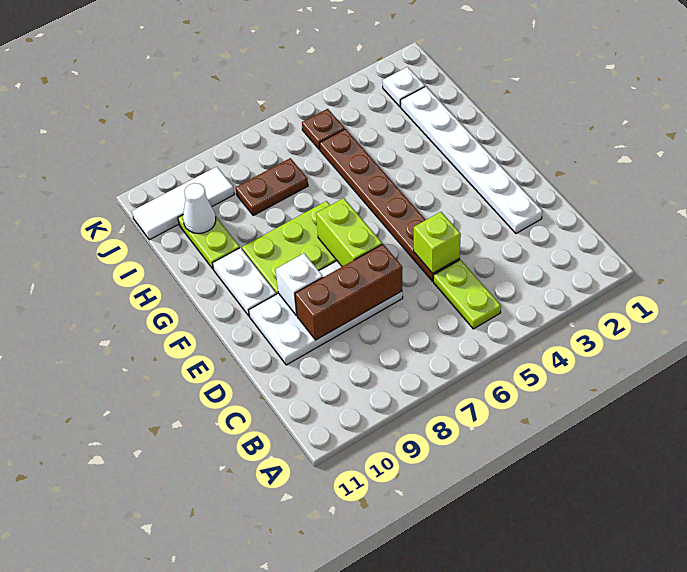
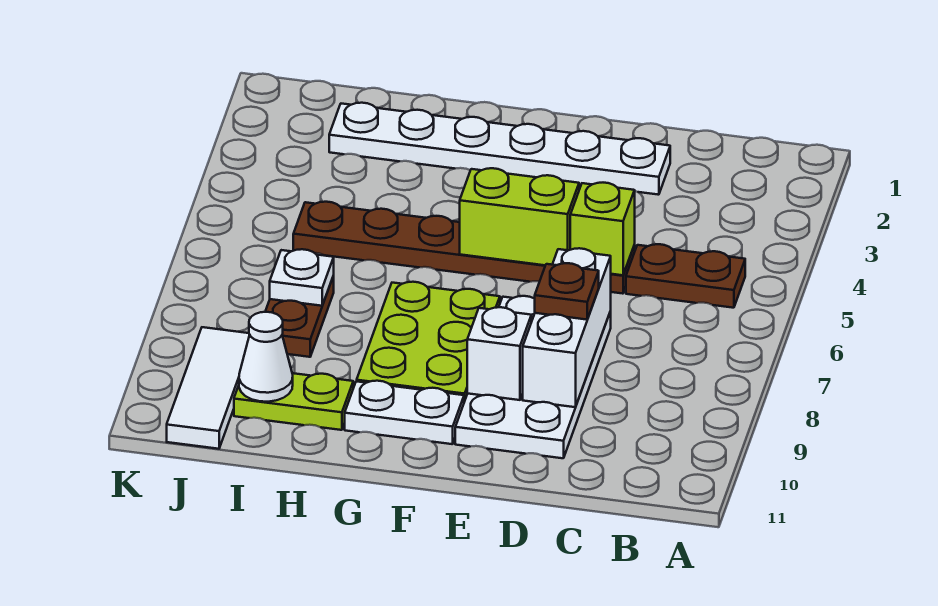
lime plate B5:C5 level 1 -> brown plate B5:C5 level 1
brown brick D7:D9 level 2 -> white brick D7:D9 level 2
lime brick E7:F7 level 2 -> lime brick E5:F5 level 2
white plate J2 level 1 -> white plate I7 level 2
brown plate J5 level 1 -> brown plate D8 level 3

